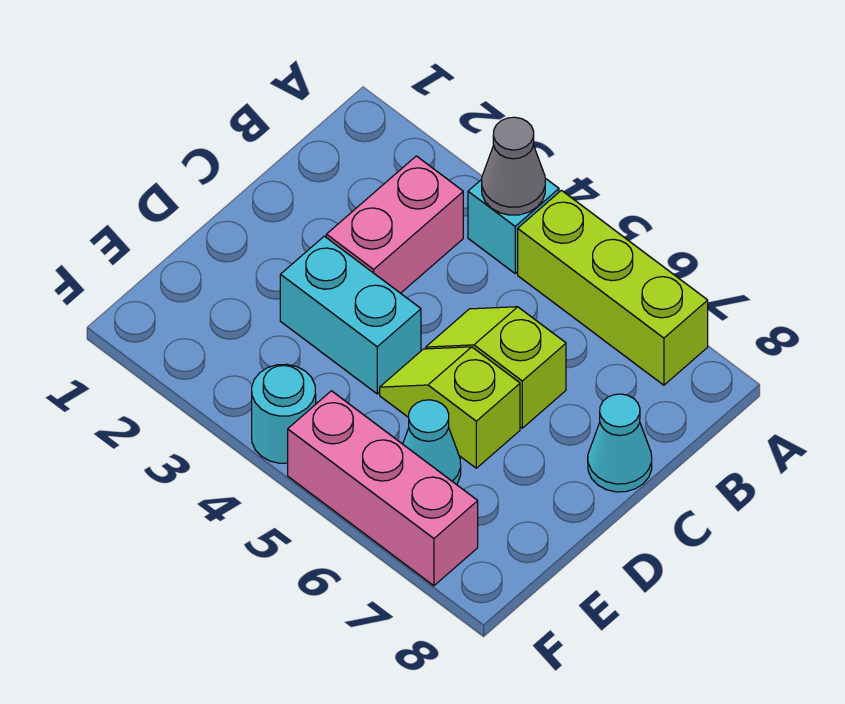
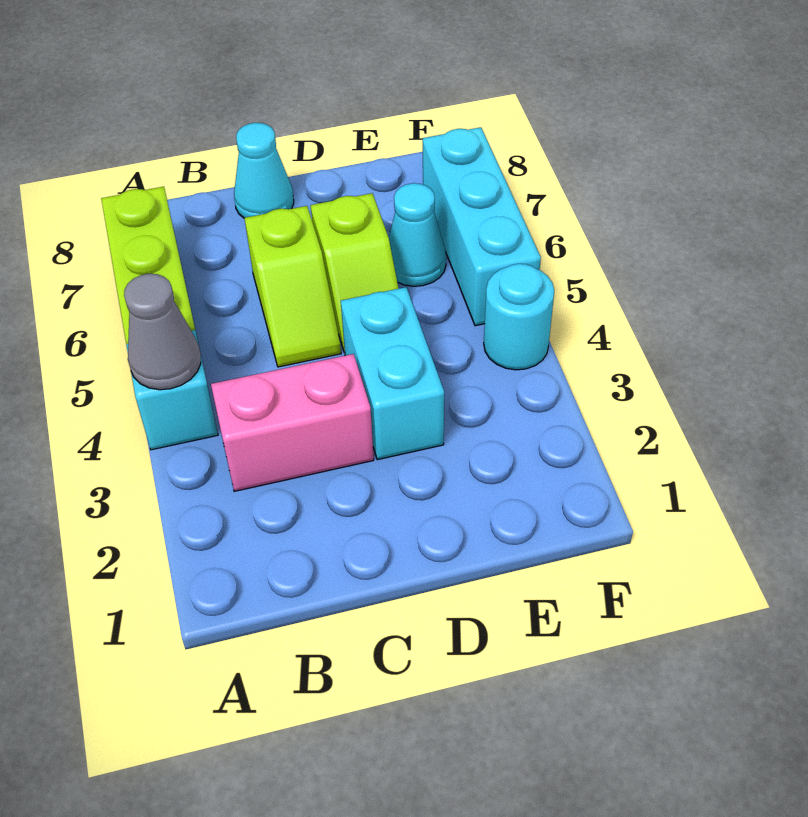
pink brick F5:F7 level 1 -> cyan brick F5:F7 level 1

